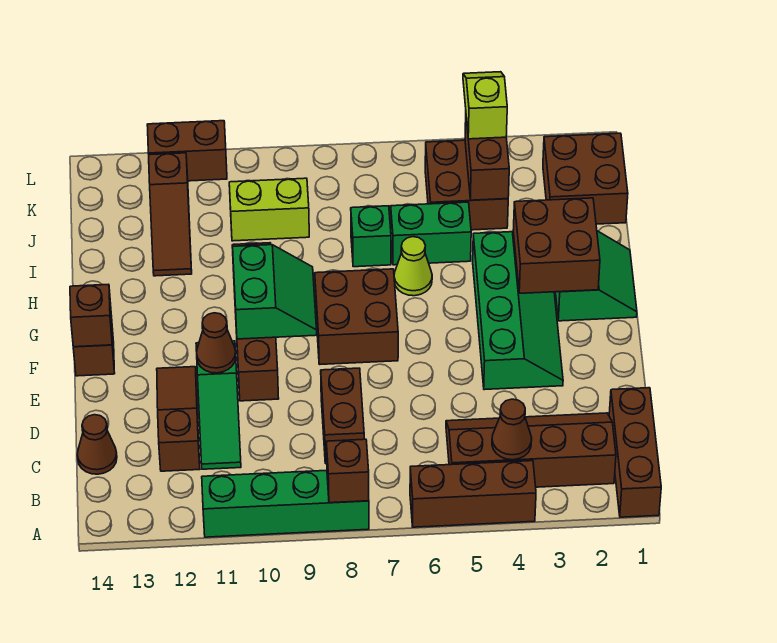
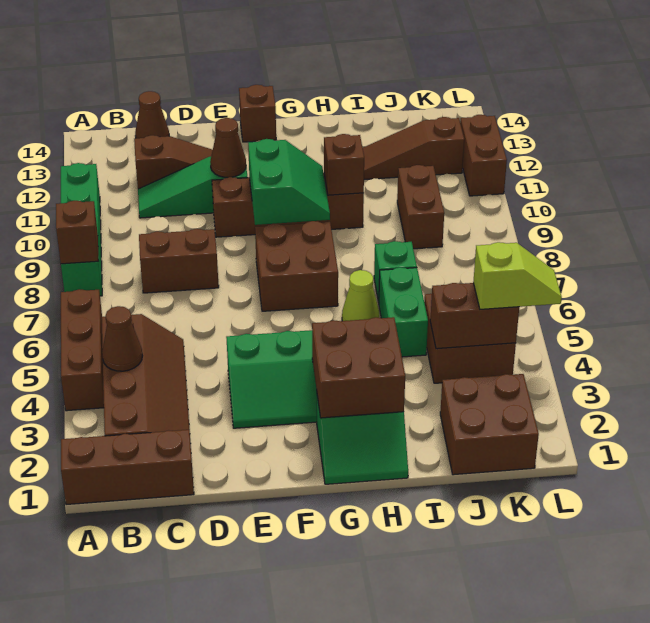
green slope F9:G10 level 2 top 10 -> green slope F9:G10 level 2 top F
brown brick F14 level 2 -> brown brick H10 level 2
lime brick J9:J10 level 1 -> brown brick J9:J10 level 1

